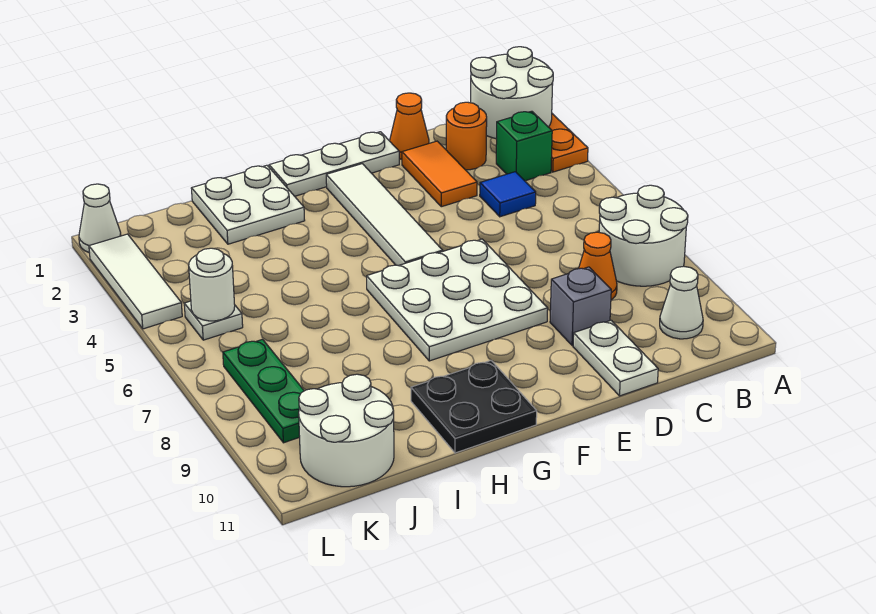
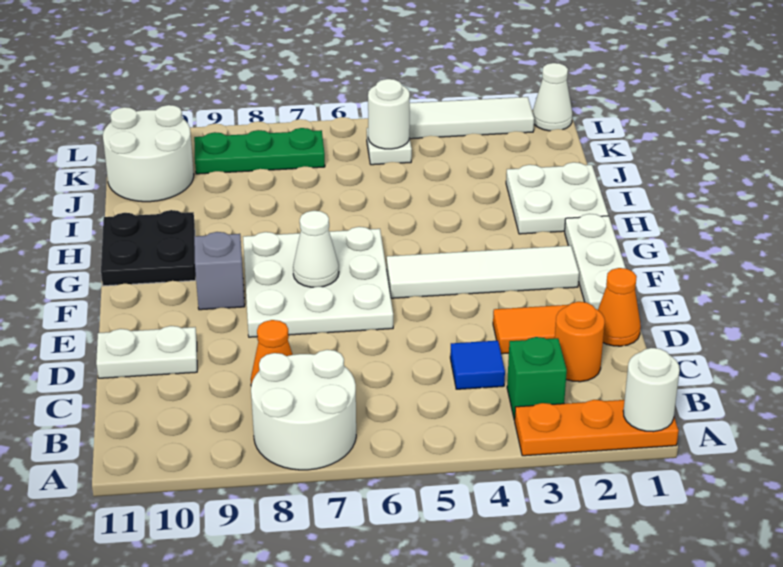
white round brick A1:B2 level 2 -> white round brick A1 level 2
white cone B10 level 1 -> white cone F7 level 2
grey brick D9 level 1 -> grey brick F9 level 1

